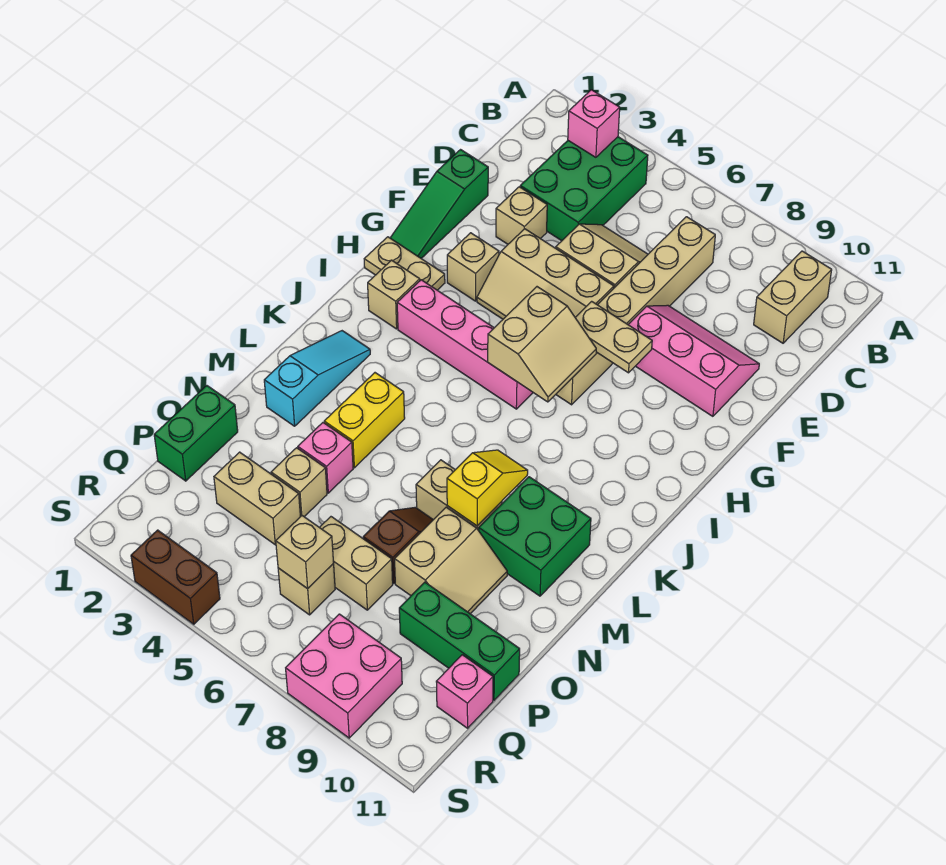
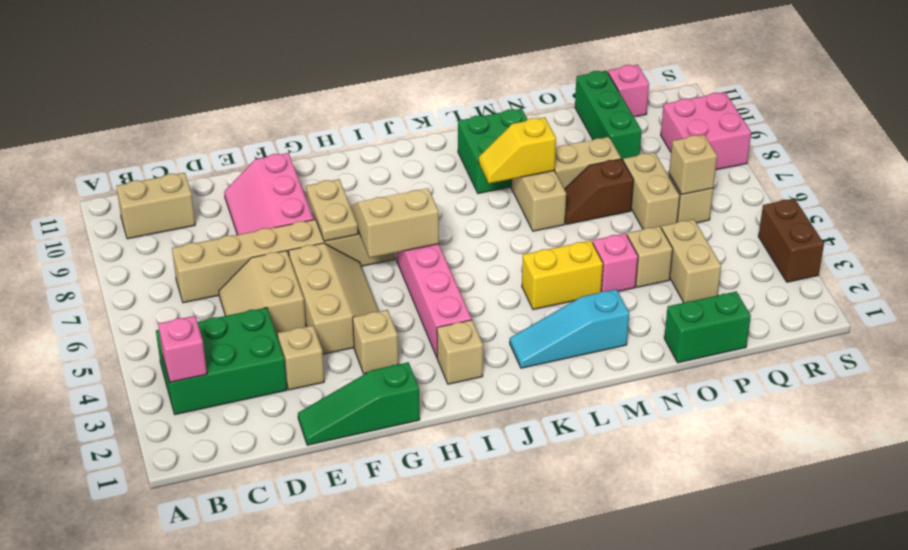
green slope E1:G1 level 1 top E -> green slope E1:G1 level 1 top G
tan plate H1:H2 level 1 -> none

